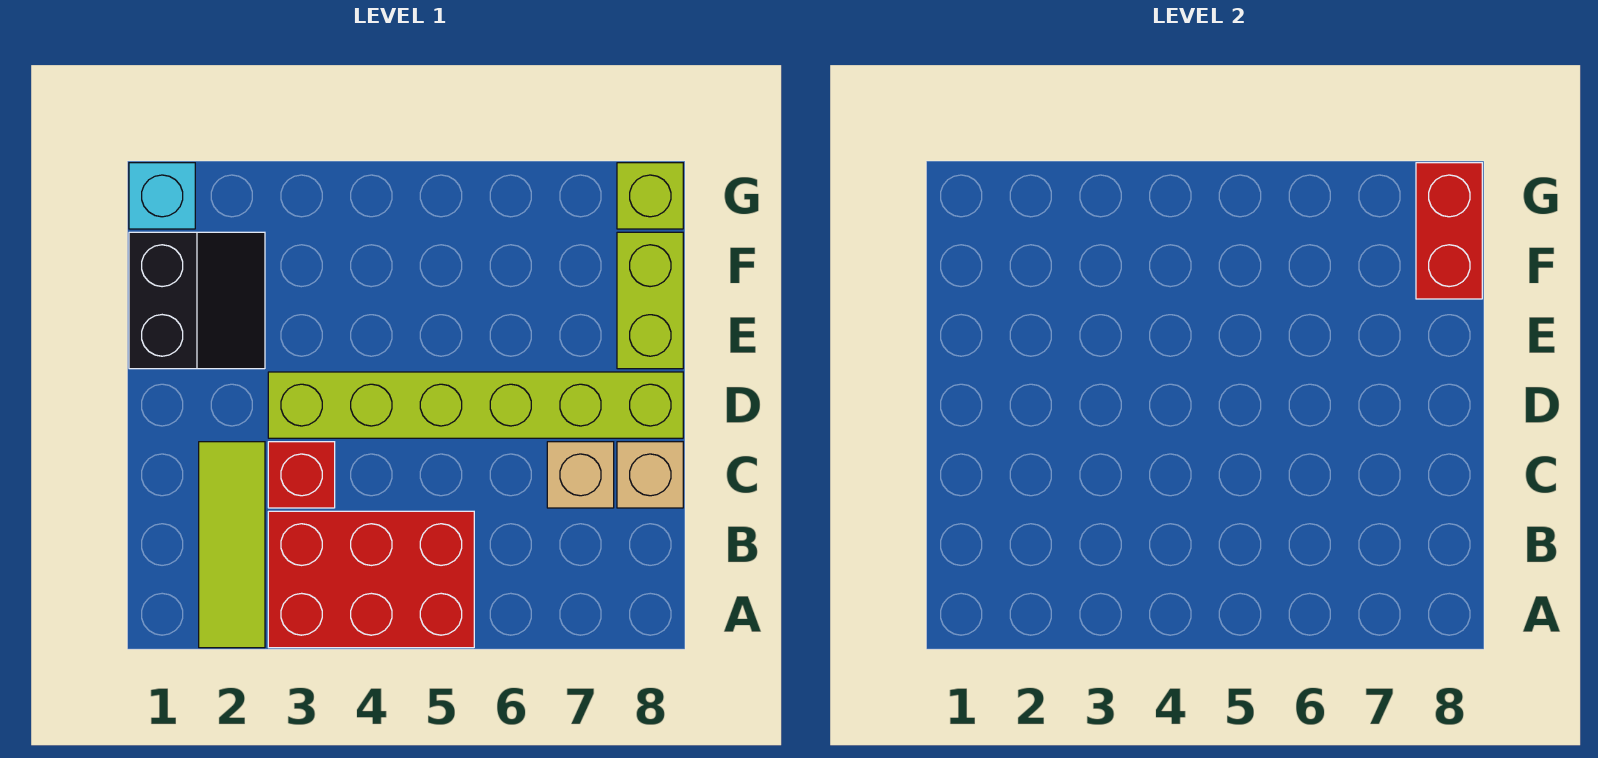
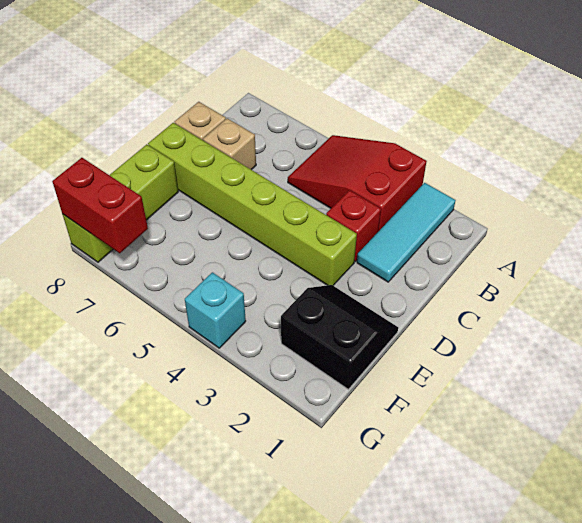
lime tile A2:C2 level 1 -> cyan tile A2:C2 level 1
red brick A3:B5 level 1 -> red slope A3:B5 level 1 top 3
black slope E1:F2 level 1 top 1 -> black slope E1:F2 level 1 top F
red brick F8:G8 level 2 -> red brick G7:G8 level 2
cyan brick G1 level 1 -> cyan brick G4 level 1

